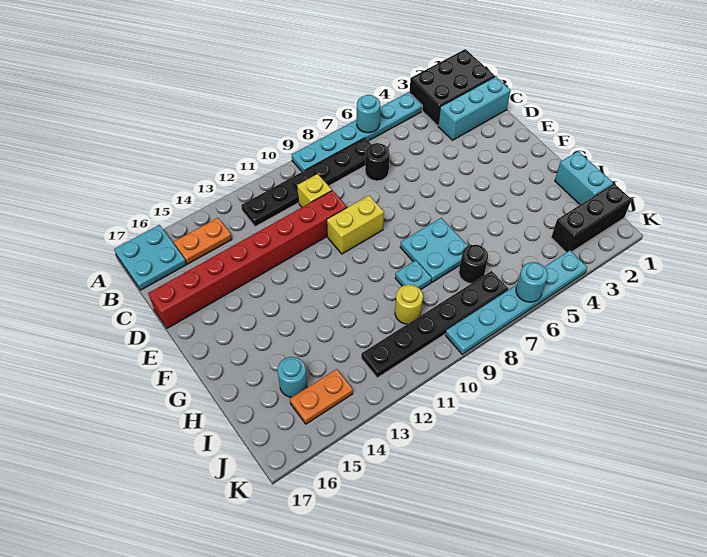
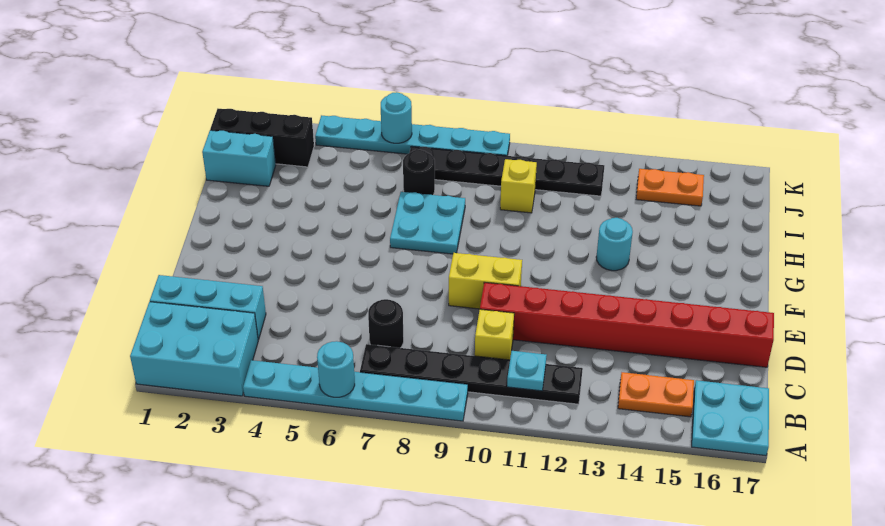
black brick A1:B3 level 1 -> cyan brick A1:B3 level 1
cyan brick H1:I1 level 1 -> cyan brick I1:I2 level 1
cyan plate H9 level 1 -> cyan plate B11 level 2
yellow round brick I10 level 1 -> yellow brick I10 level 1
cyan round brick I15 level 1 -> cyan round brick G13 level 1

